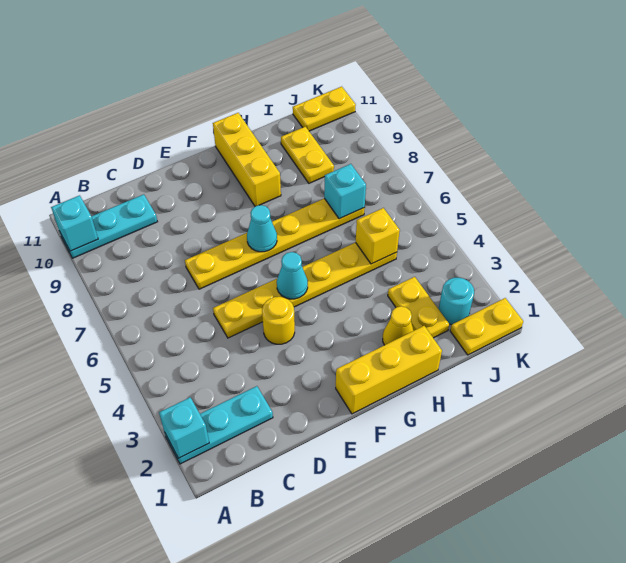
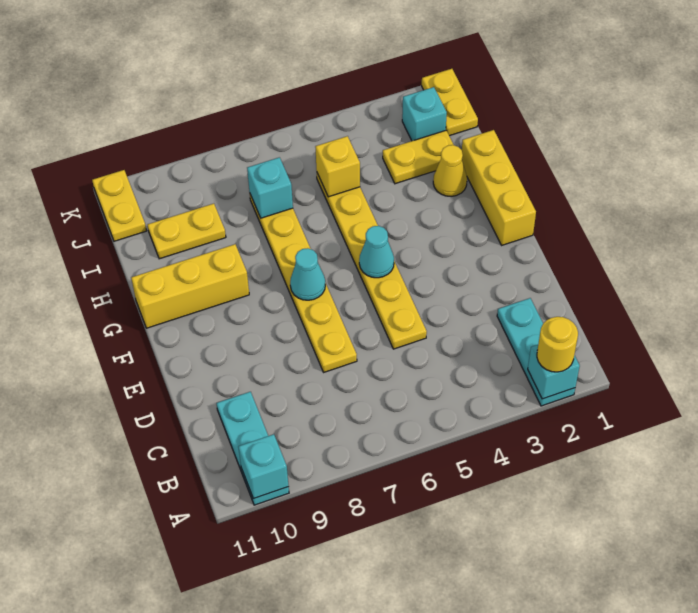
yellow round brick E4 level 1 -> yellow round brick A2 level 3
cyan round brick J2 level 1 -> cyan brick J2 level 1

